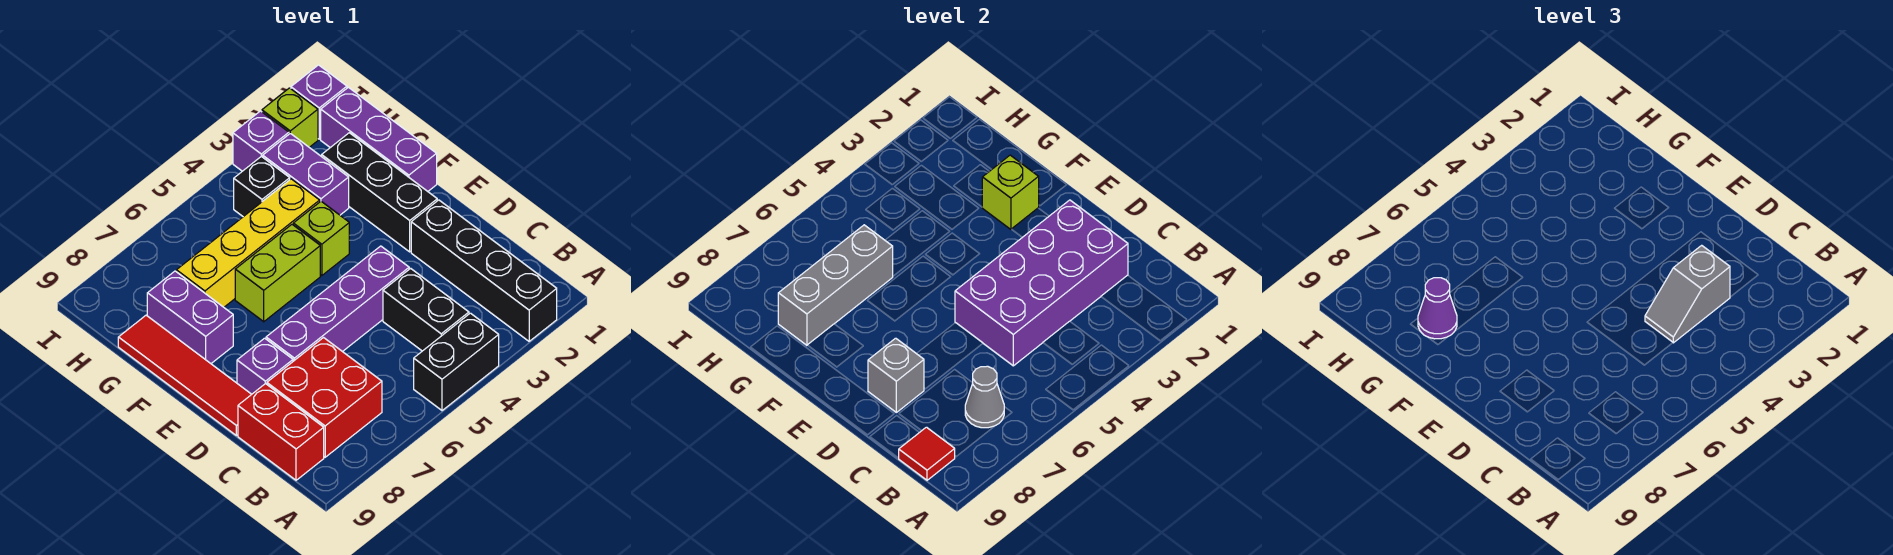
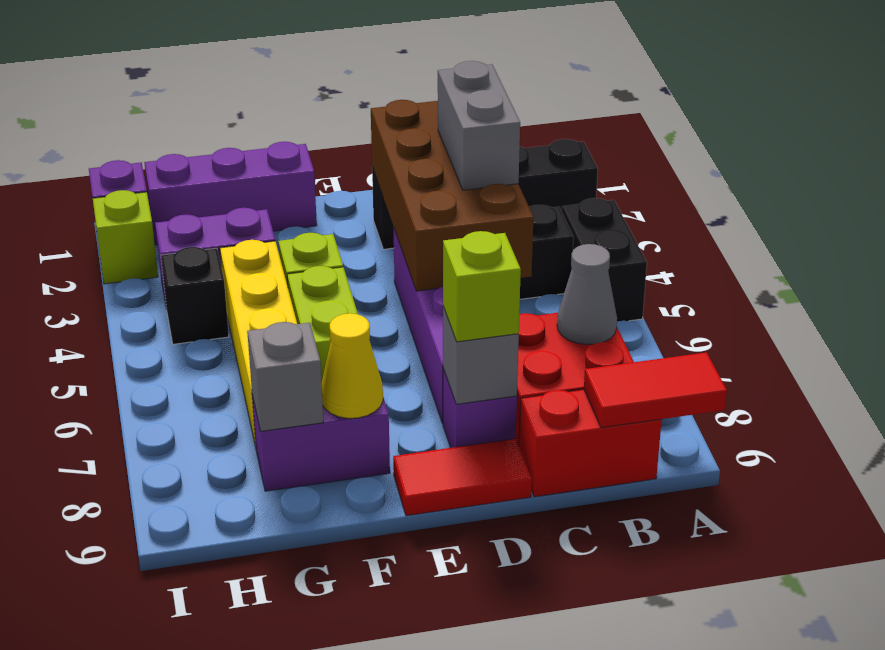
red tile B9 level 2 -> red tile A9:B9 level 2
purple brick C2:D5 level 2 -> brown brick C2:D5 level 2
grey slope C3:C4 level 3 top 3 -> grey brick C3:C4 level 3
red tile D9:G9 level 1 -> red tile D9:E9 level 1
black brick E2:G2 level 1 -> none
lime brick F2 level 2 -> lime brick D8 level 3
none -> yellow cone F8 level 2
grey brick G6:G8 level 2 -> grey brick G8 level 2
purple cone G8 level 3 -> none
purple brick I3 level 1 -> none

